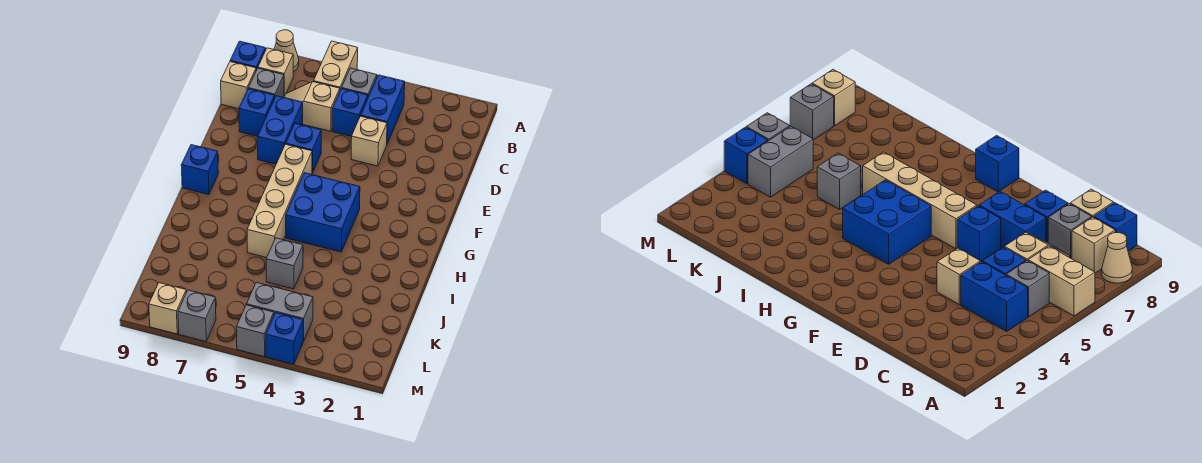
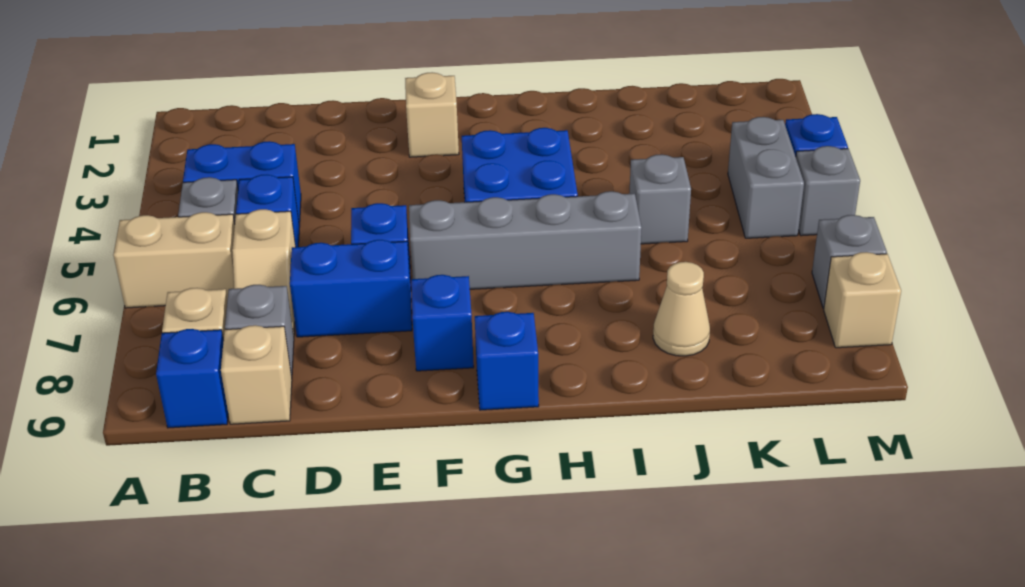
tan cone A8 level 1 -> tan cone J8 level 1
tan brick D4 level 1 -> tan brick F2 level 1
blue brick D8 level 1 -> blue brick F8 level 1
tan brick F6:I6 level 1 -> grey brick F6:I6 level 1

